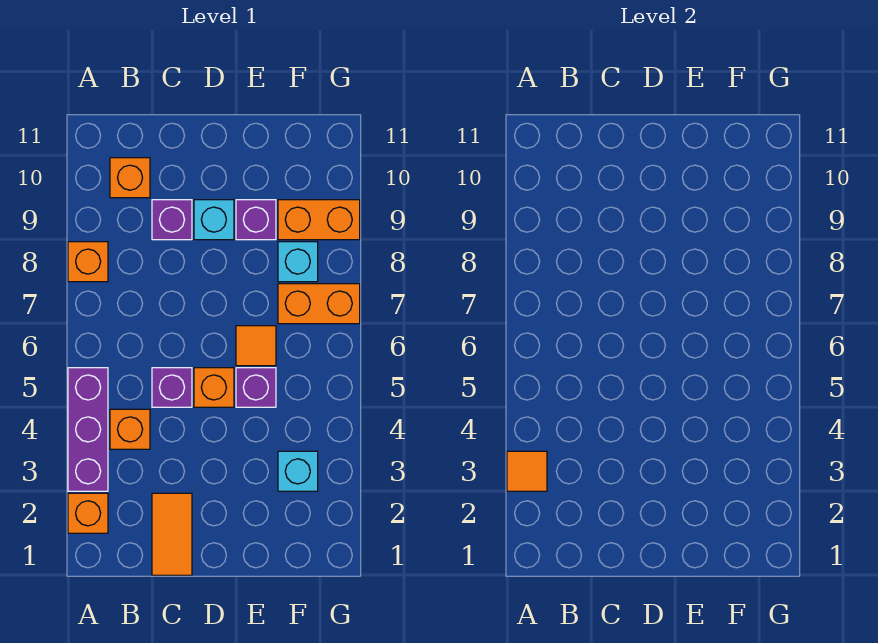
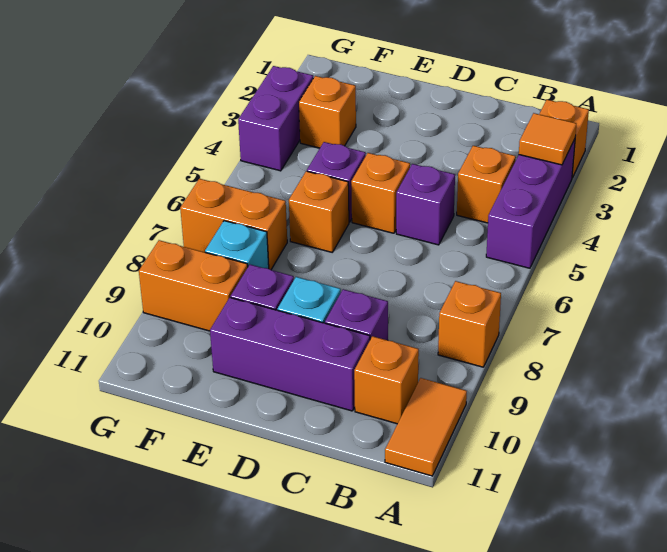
orange tile C1:C2 level 1 -> orange tile A10:A11 level 1
none -> purple brick C10:E10 level 1
orange tile E6 level 1 -> orange brick E6 level 1
cyan brick F3 level 1 -> orange brick F3 level 1
none -> purple brick G3:G4 level 1

